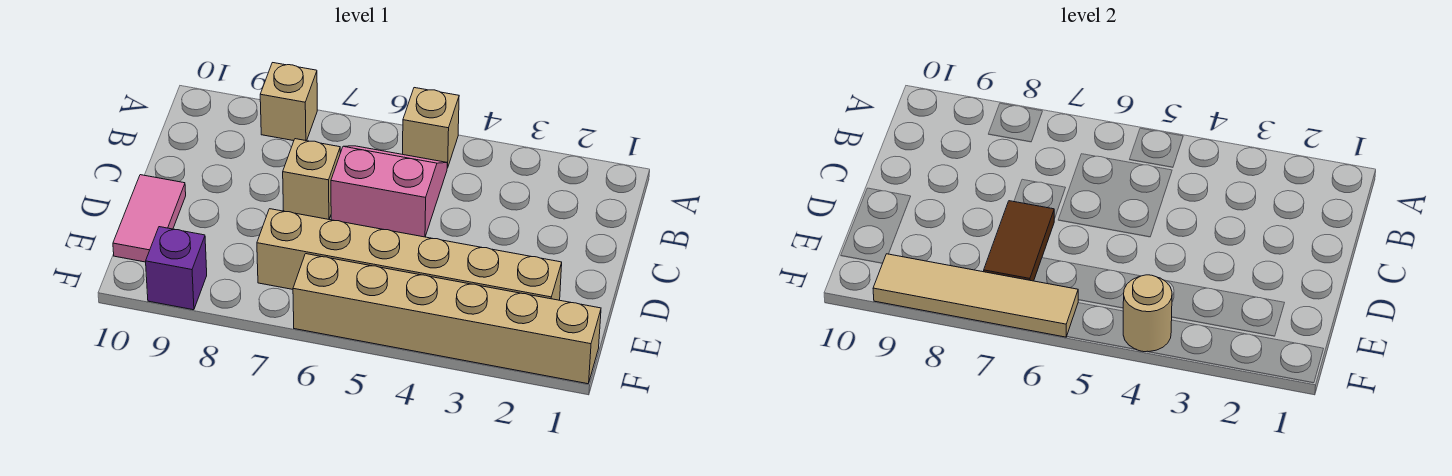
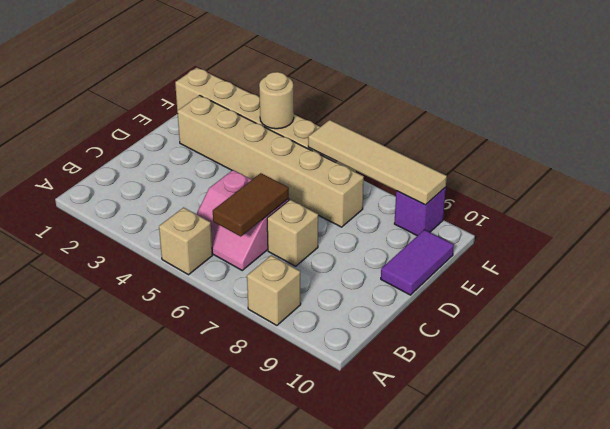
brown tile D7:E7 level 2 -> brown tile B6:C6 level 2
pink tile D10:E10 level 1 -> purple tile D10:E10 level 1

